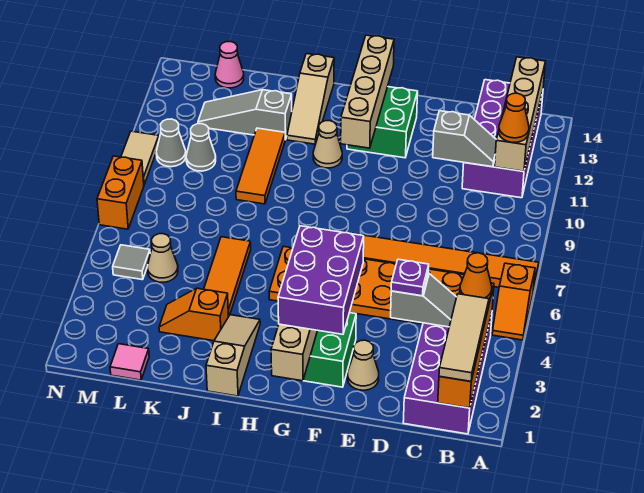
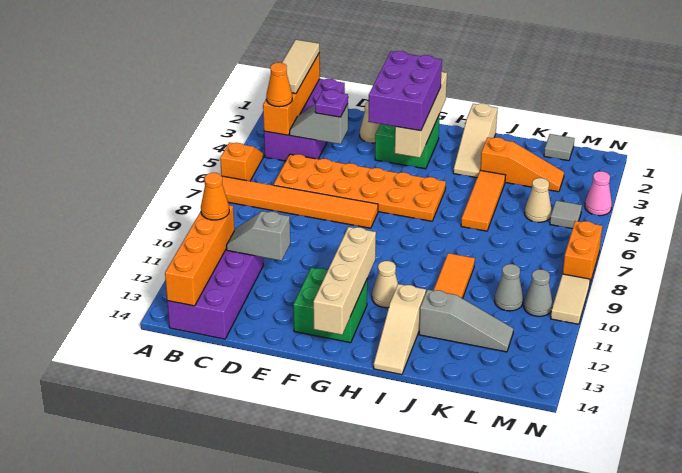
tan brick B11:B14 level 2 -> orange brick B11:B14 level 2
tan slope I12:I14 level 1 top 14 -> tan slope I12:I14 level 1 top 12
orange slope J3:K3 level 1 top J -> orange slope J3:L3 level 1 top J
pink tile L1 level 1 -> grey tile L1 level 1
pink cone L14 level 1 -> pink cone N4 level 1

